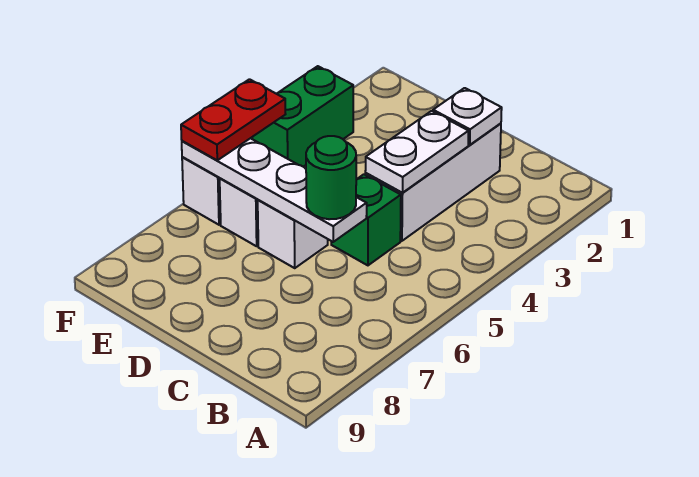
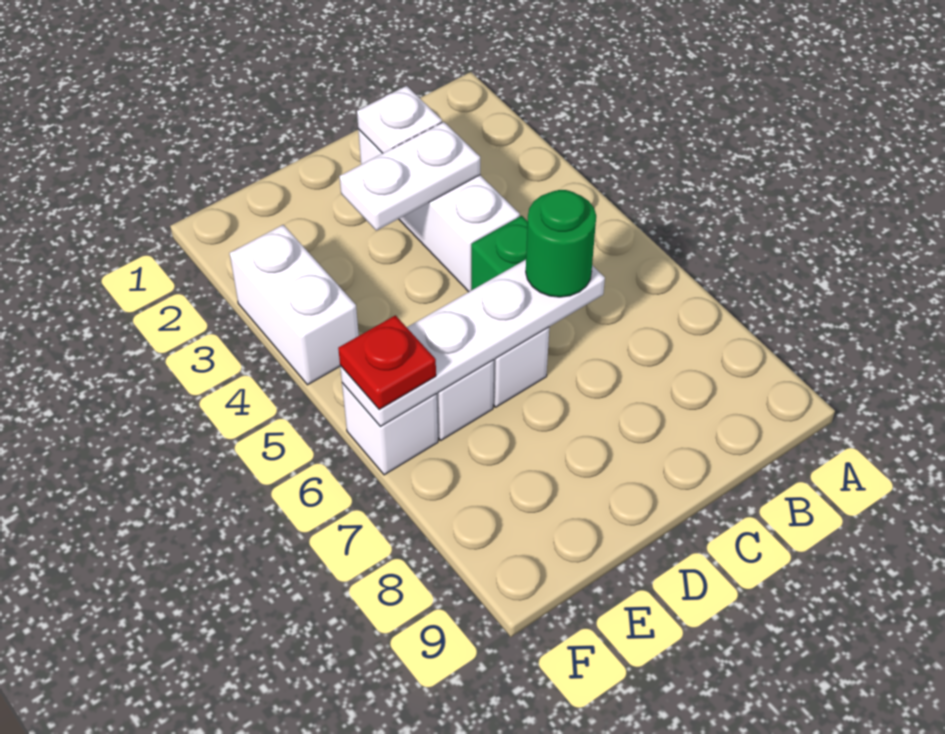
white plate C3:C4 level 2 -> white plate C3:D3 level 2
green brick F3:F4 level 1 -> white brick F3:F4 level 1
red plate F5:F6 level 3 -> red plate F6 level 3

